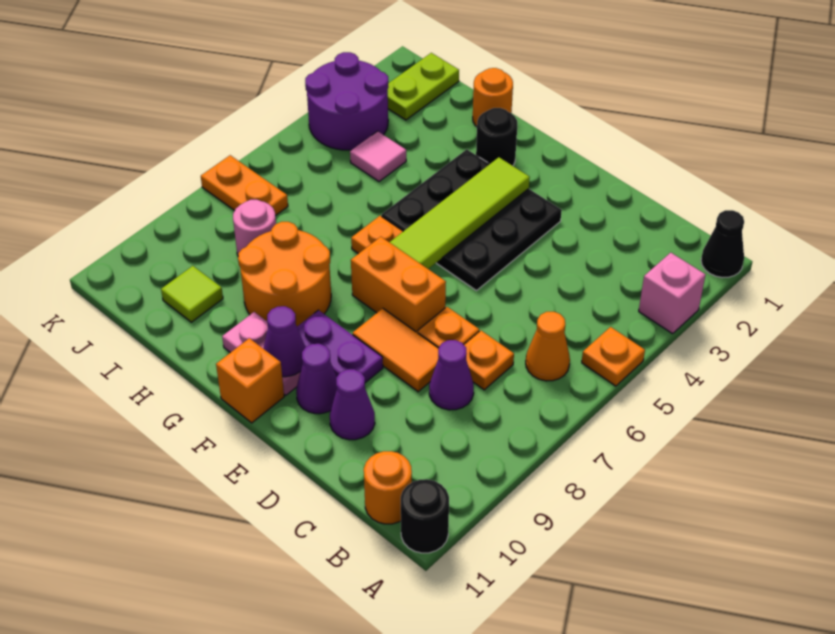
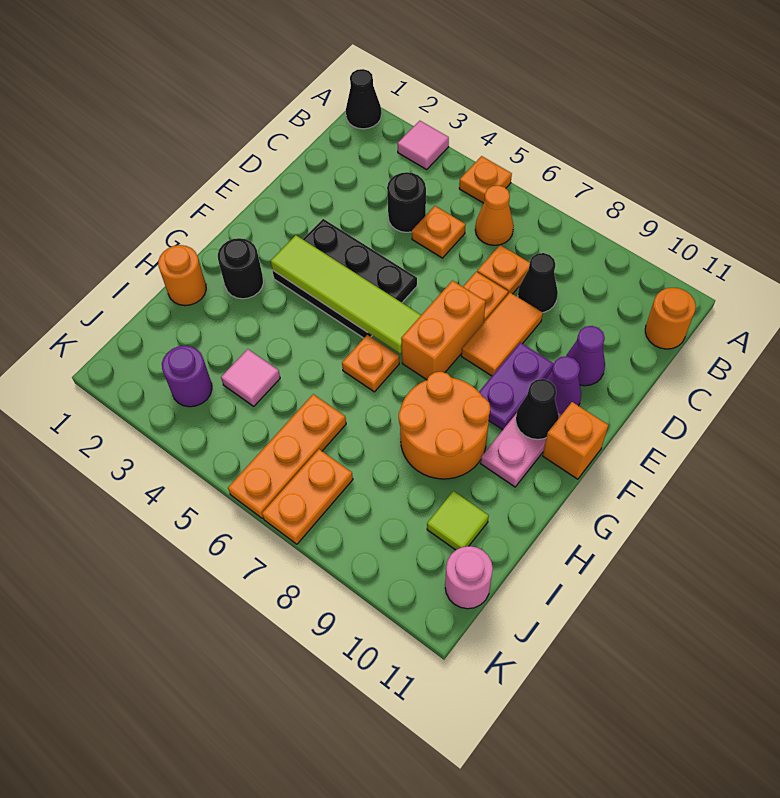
pink brick A3 level 1 -> pink tile A3 level 1
black round brick A11 level 1 -> black round brick C4 level 1
none -> orange plate C5 level 1
purple cone C8 level 1 -> black cone C8 level 1
black plate E3:G5 level 1 -> black plate E3:F5 level 1
purple cone F10 level 2 -> black cone F10 level 2
none -> orange plate I6:K6 level 1
pink round brick I8 level 1 -> pink round brick J11 level 1
lime plate J1:J2 level 1 -> none
purple round brick J3:K4 level 1 -> purple round brick J3 level 1

